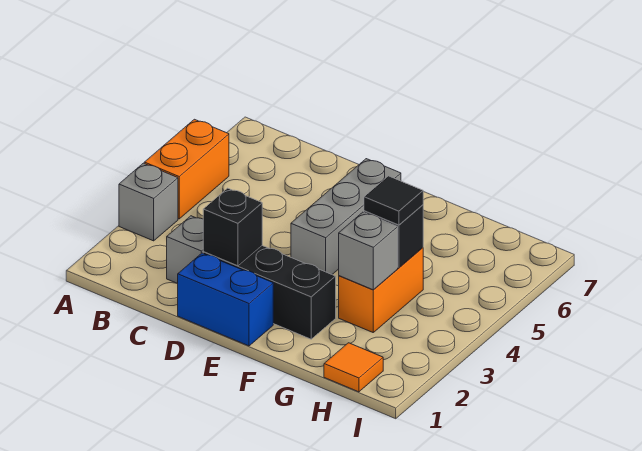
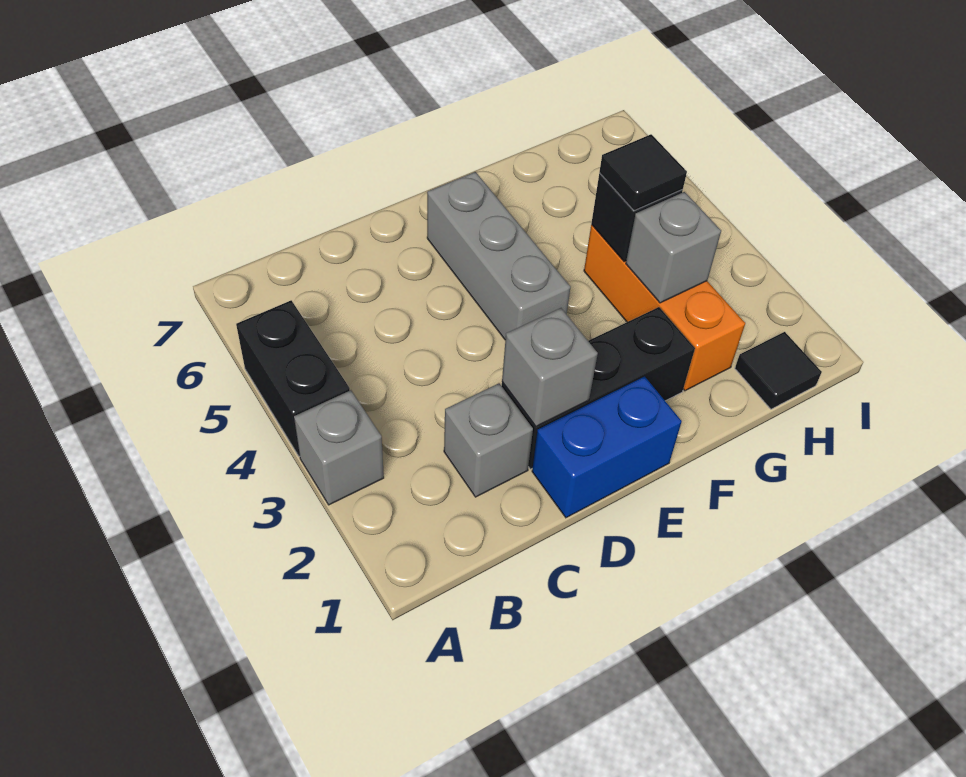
orange brick A4:A5 level 1 -> black brick A4:A5 level 1
black brick D2 level 2 -> grey brick D2 level 2
orange brick G3:G4 level 1 -> orange brick G2:G4 level 1
orange tile H1 level 1 -> black tile H1 level 1

